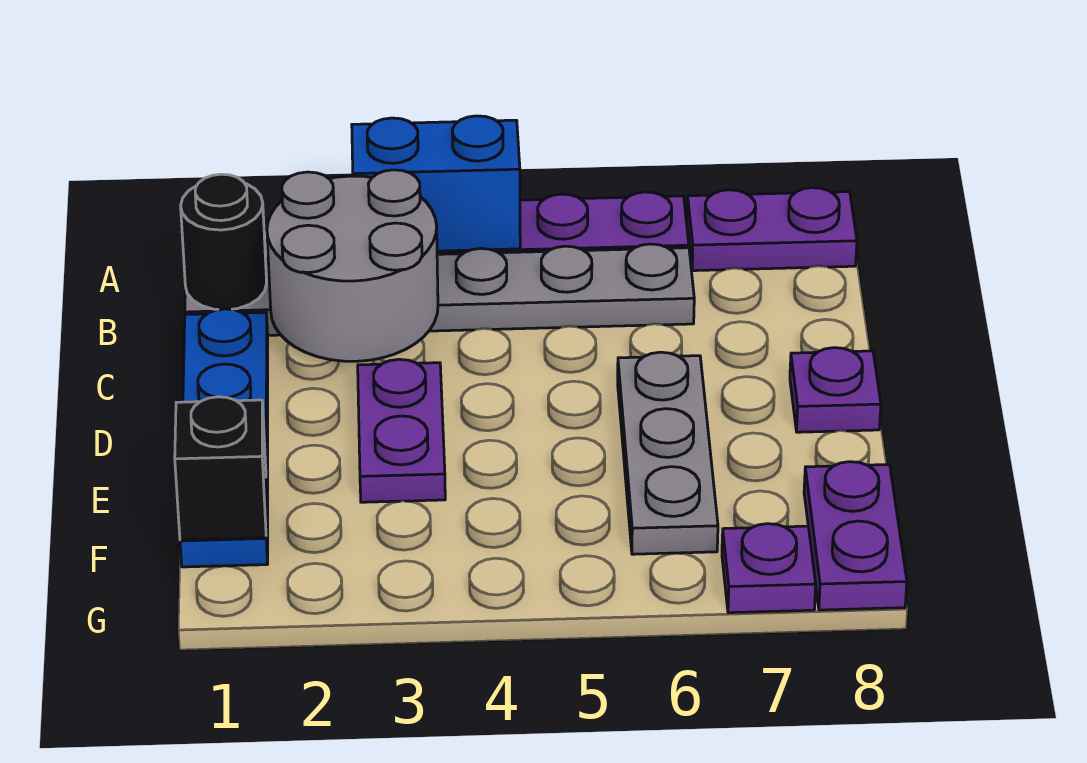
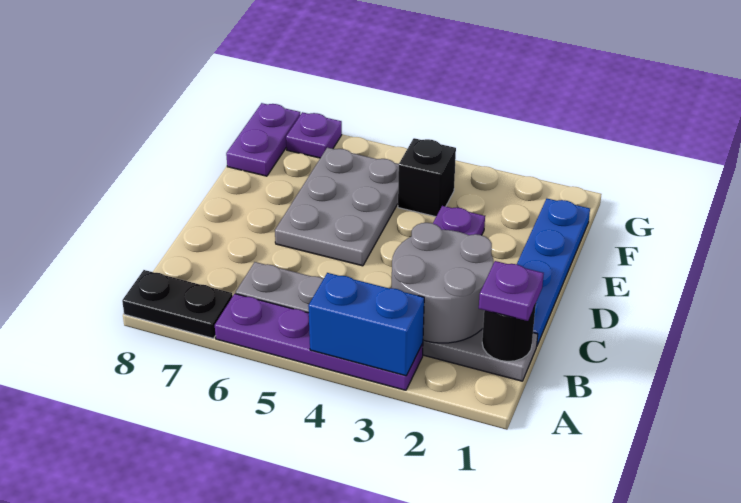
purple plate A7:A8 level 1 -> black plate A7:A8 level 1
grey plate D6:F6 level 1 -> grey plate D5:F6 level 1
purple plate D8 level 1 -> purple plate B1 level 3
black brick F1 level 2 -> black brick F4 level 1

